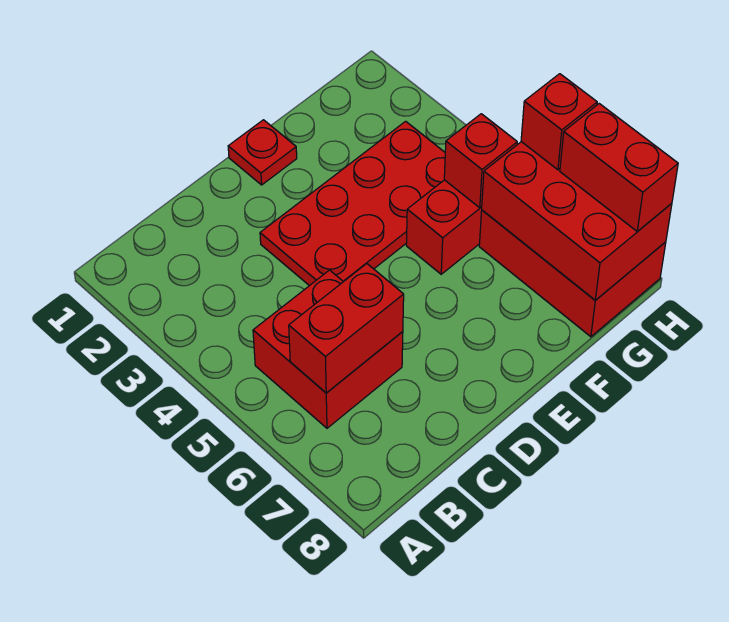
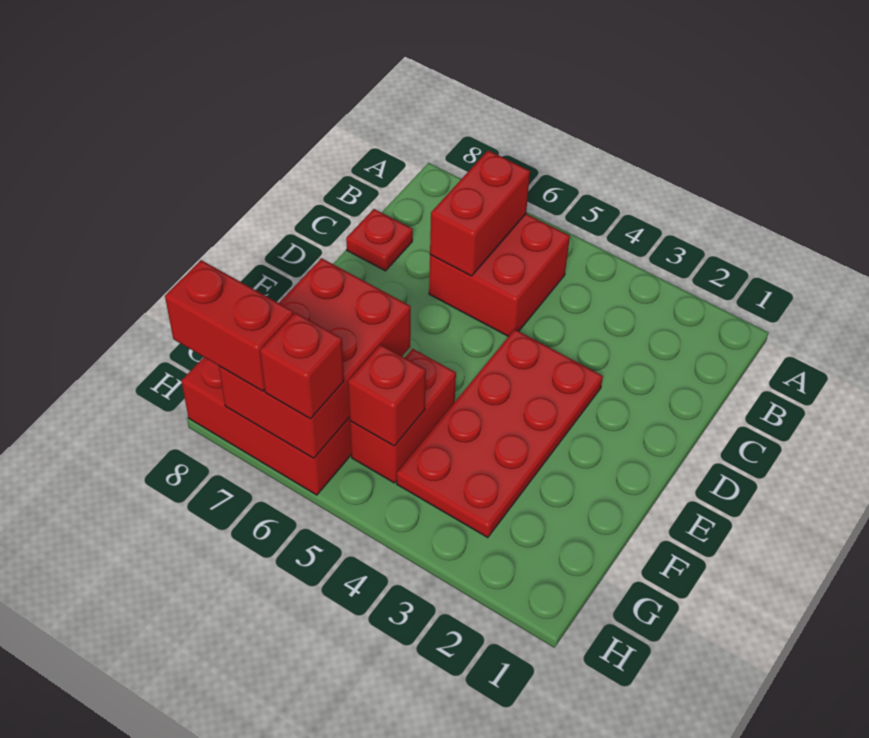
red plate E1 level 1 -> red plate C8 level 1
red brick G6:H8 level 2 -> red brick F6:H7 level 2

